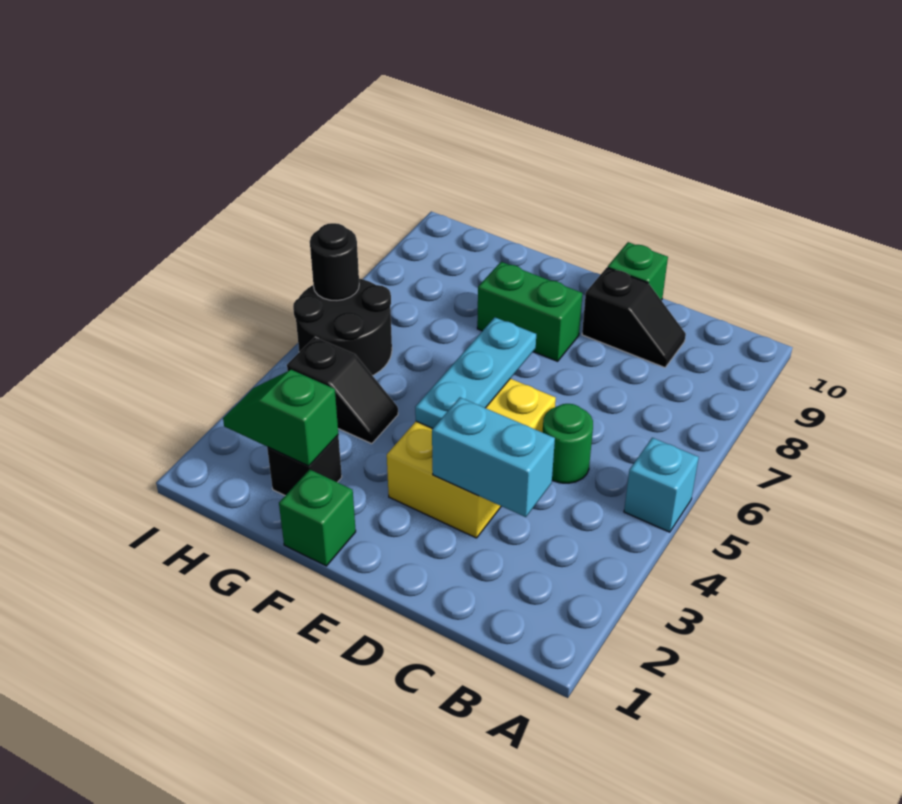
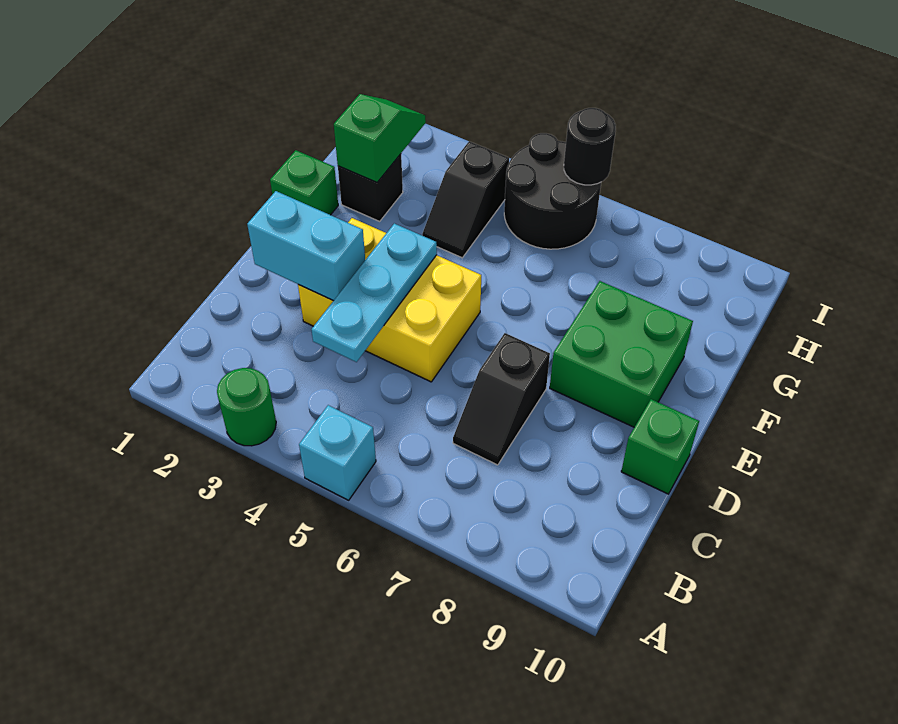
cyan brick C3:D3 level 2 -> cyan brick D2:D3 level 2
green round brick C5 level 1 -> green round brick A3 level 1
black slope C9:D9 level 1 top D -> black slope C7:D7 level 1 top D
cyan plate E4:E6 level 2 -> cyan plate C4:E4 level 2
green brick E8:F8 level 1 -> green brick E8:F9 level 1

